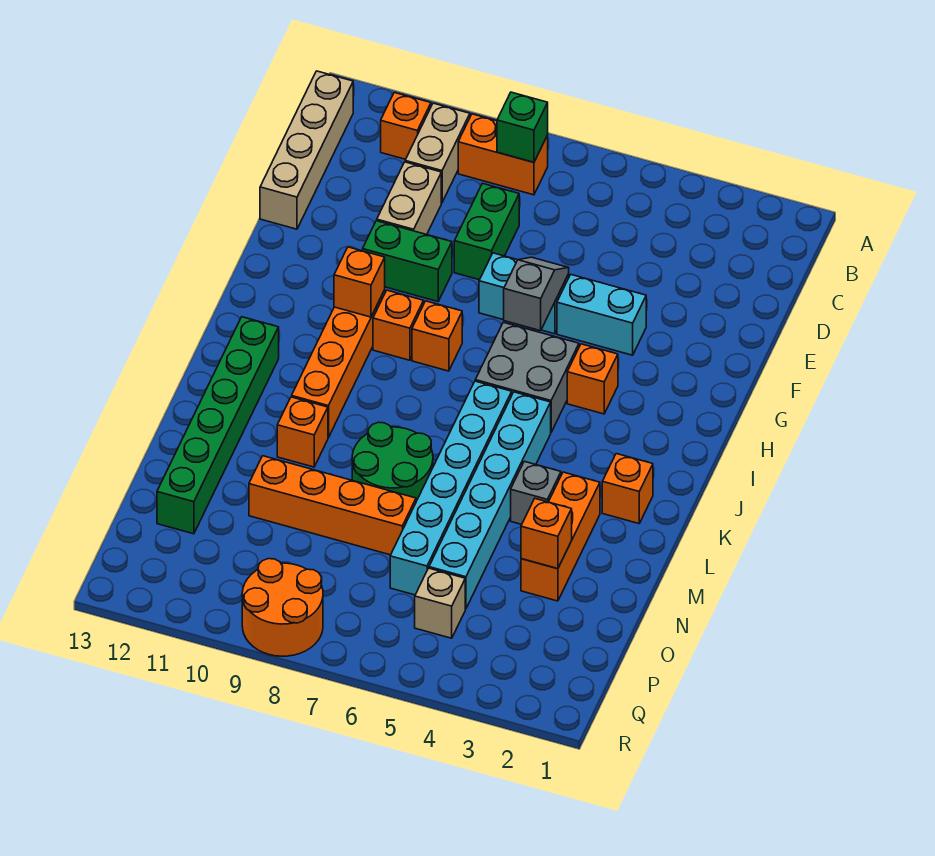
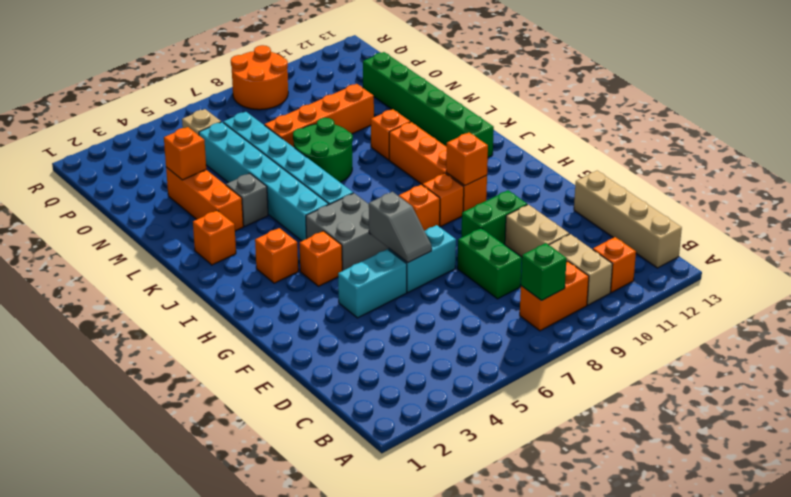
none -> orange brick I3 level 1

